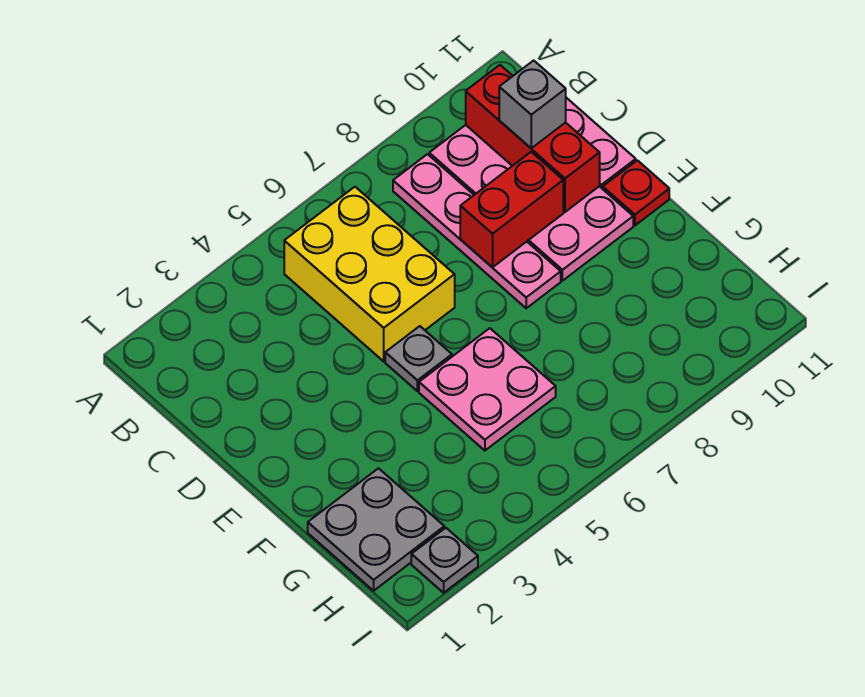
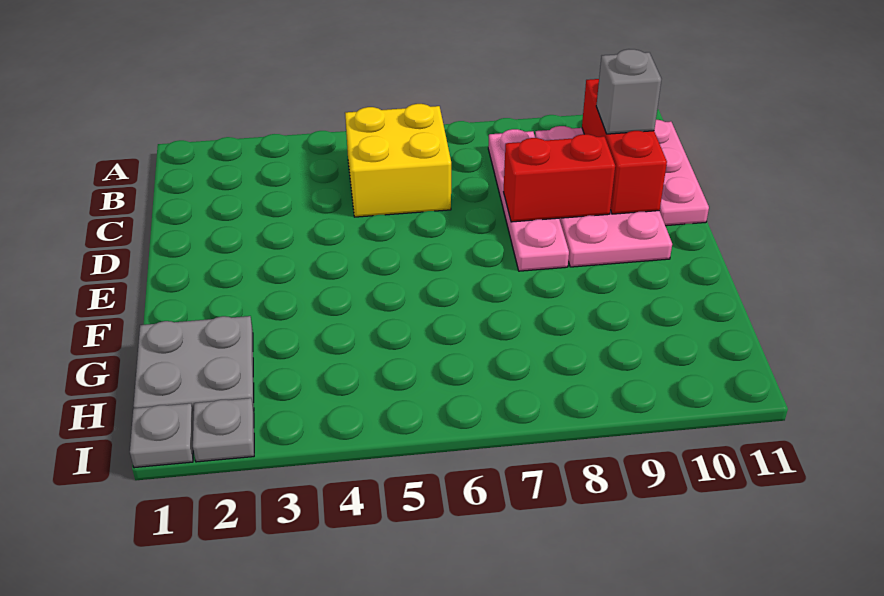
yellow brick B5:D6 level 1 -> yellow brick B5:C6 level 1
grey plate E5 level 1 -> grey plate I1 level 1
red plate E11 level 1 -> none
pink plate F5:G6 level 1 -> none

